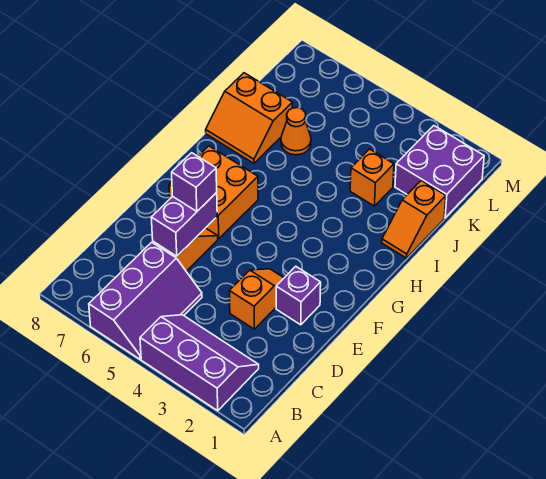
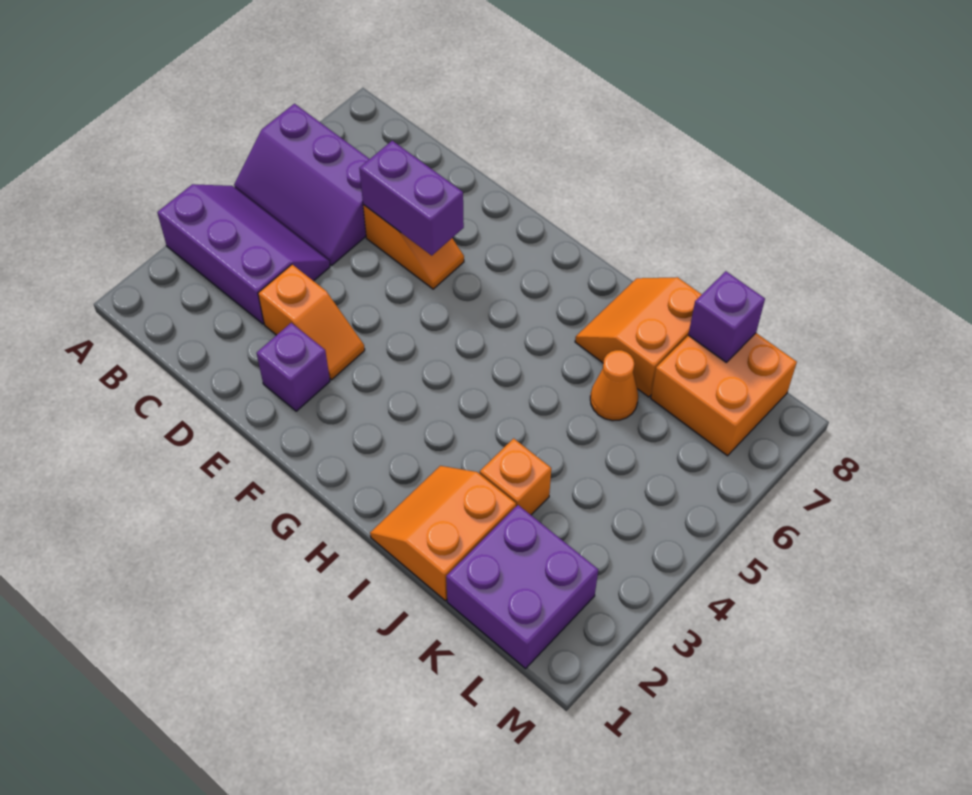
purple slope A2:B4 level 1 top A -> purple slope A3:C4 level 1 top 3
purple brick E6 level 3 -> purple brick K8 level 2
orange brick F6:G7 level 1 -> orange brick K7:L8 level 1
orange slope I1:J1 level 1 top J -> orange slope I1:J2 level 1 top J

